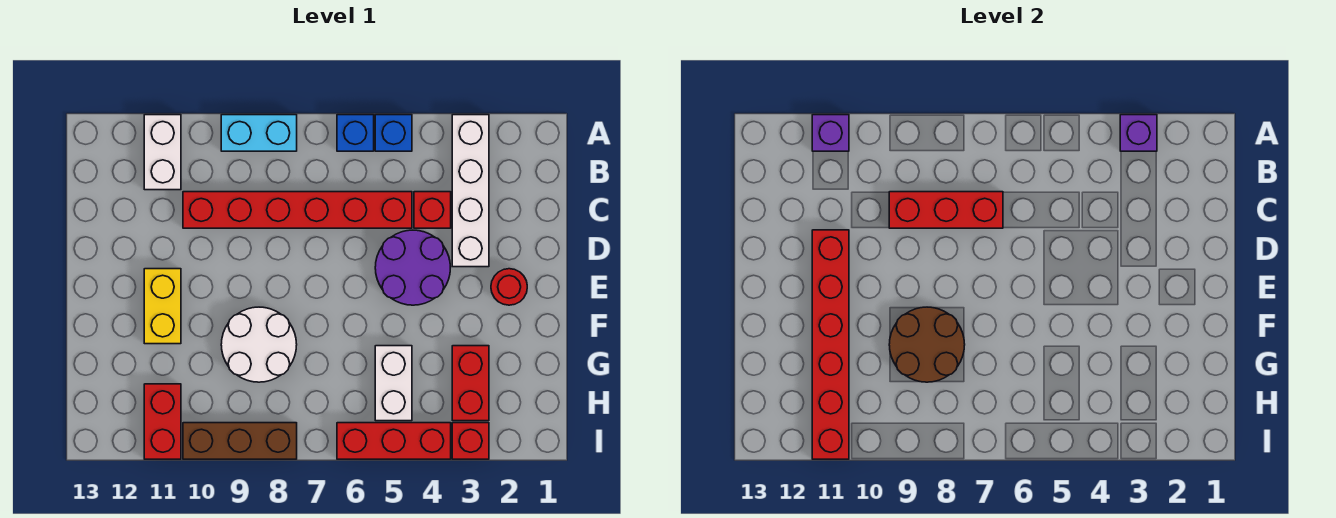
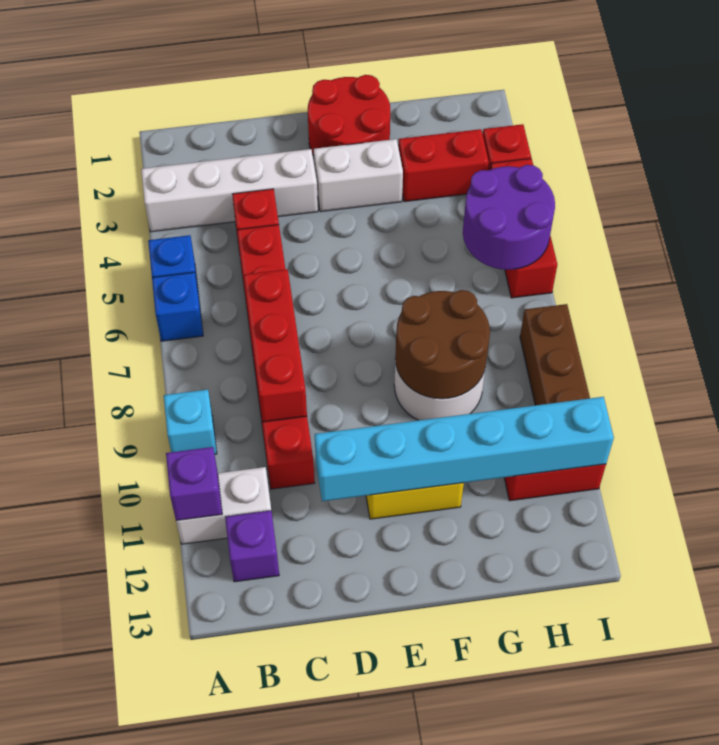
purple brick A3 level 2 -> purple brick B12 level 1
cyan brick A8:A9 level 1 -> cyan brick A9 level 1
purple round brick D4:E5 level 1 -> purple round brick H5:I6 level 2
red brick D11:I11 level 2 -> cyan brick D11:I11 level 2
red round brick E2 level 1 -> red round brick E1:F2 level 1
white brick G5:H5 level 1 -> white brick E3:F3 level 1

